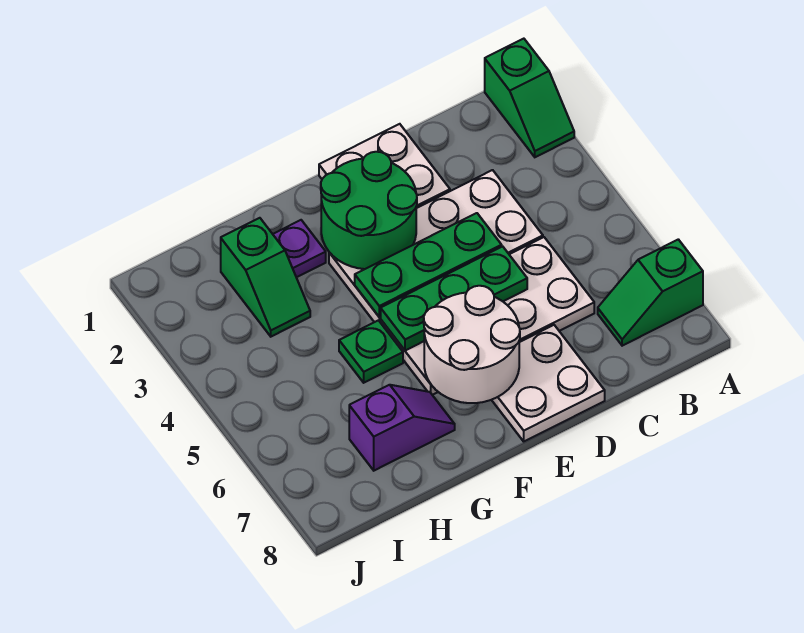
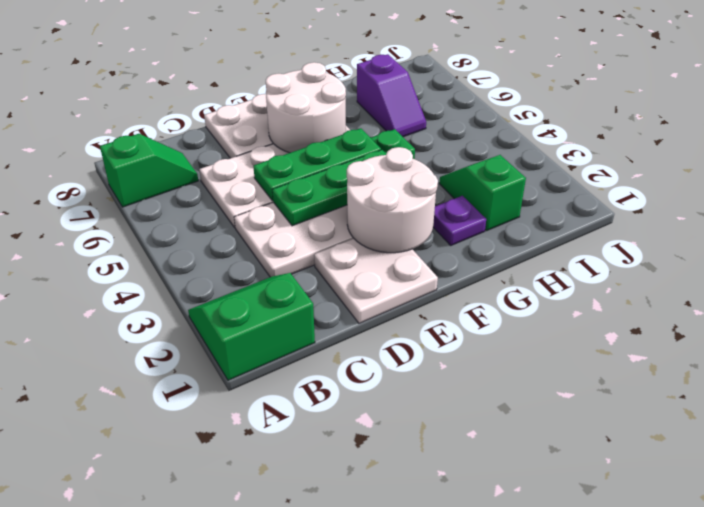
green slope A1:A2 level 1 top 1 -> green slope A1:B2 level 1 top 1
green round brick E2:F3 level 2 -> white round brick E2:F3 level 2
purple slope G7:H7 level 1 top H -> purple slope H6:H7 level 1 top 7

